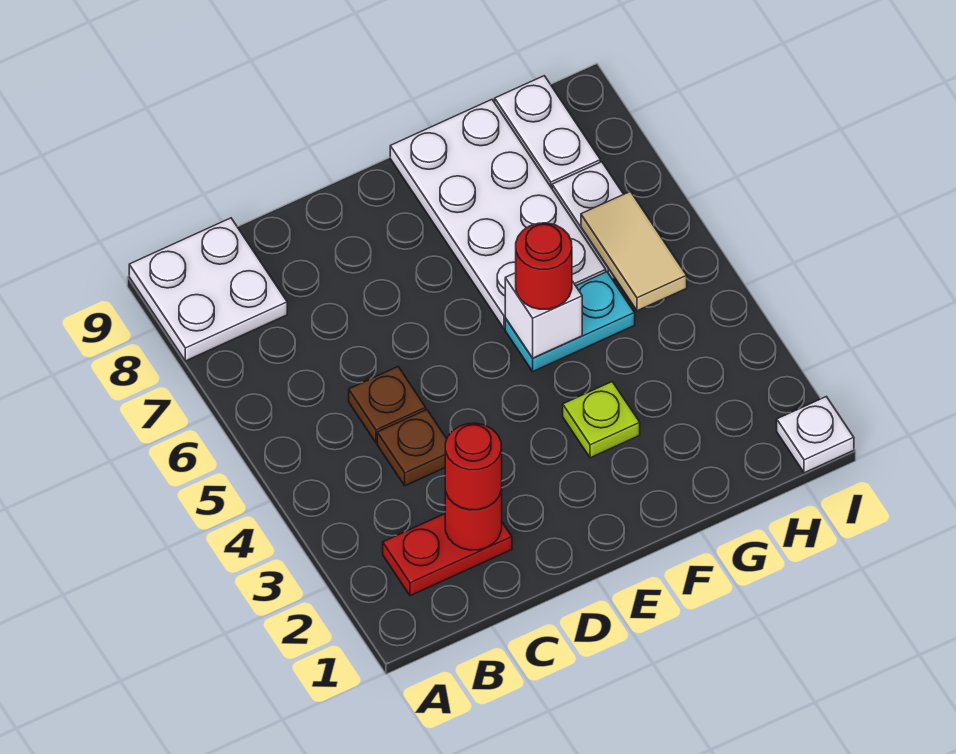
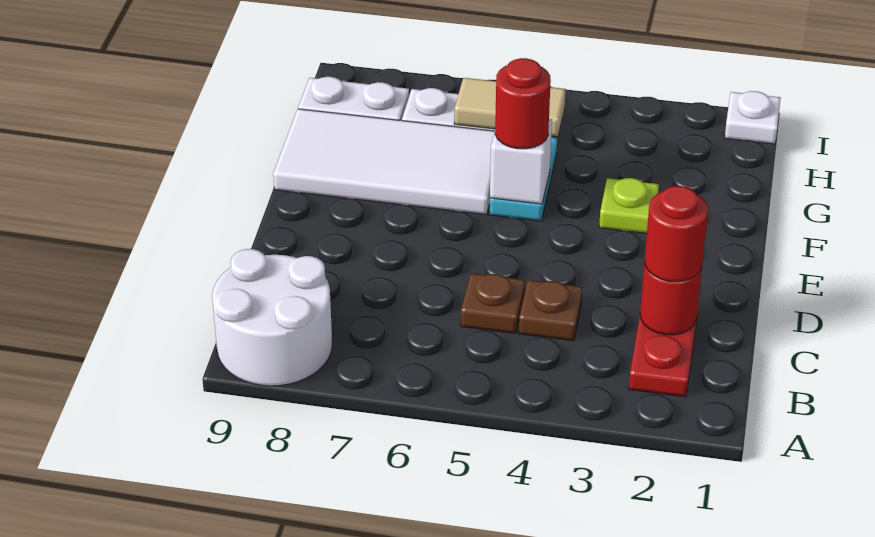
white plate A8:B9 level 1 -> white round brick A8:B9 level 1
white plate F6:G9 level 1 -> white tile F6:G9 level 1

